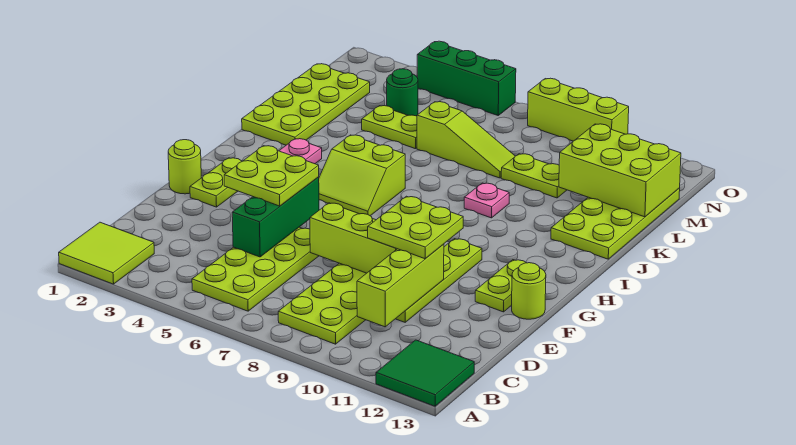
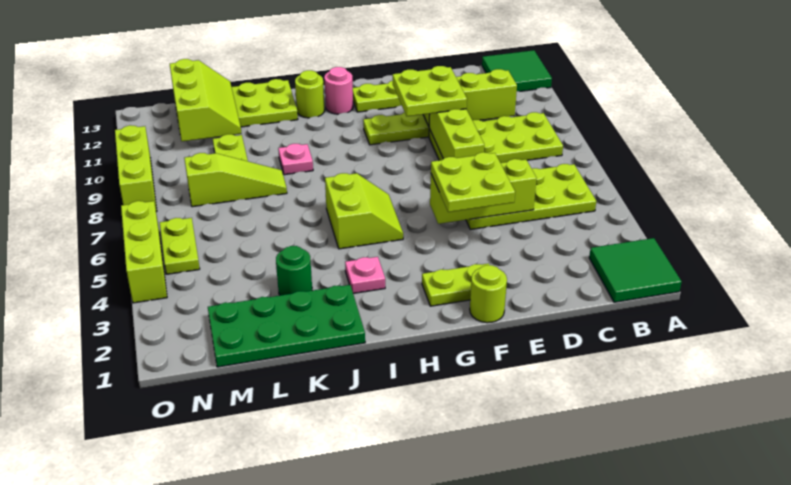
lime tile A1:B2 level 1 -> green tile A1:B2 level 1
green brick D5:F5 level 2 -> lime brick D5:F5 level 2
lime round brick F13 level 1 -> lime round brick I12 level 1
none -> pink round brick H12 level 1
lime plate J1:M2 level 1 -> green plate J1:M2 level 1
lime plate L4:L5 level 1 -> lime plate N5:N6 level 1
lime slope L6:L8 level 1 top 6 -> lime slope K8:M8 level 1 top M
lime brick L11:M13 level 2 -> lime slope L11:M13 level 2 top M
green round brick M4 level 1 -> green round brick K3 level 1
green brick O4:O6 level 1 -> lime brick O4:O6 level 1

